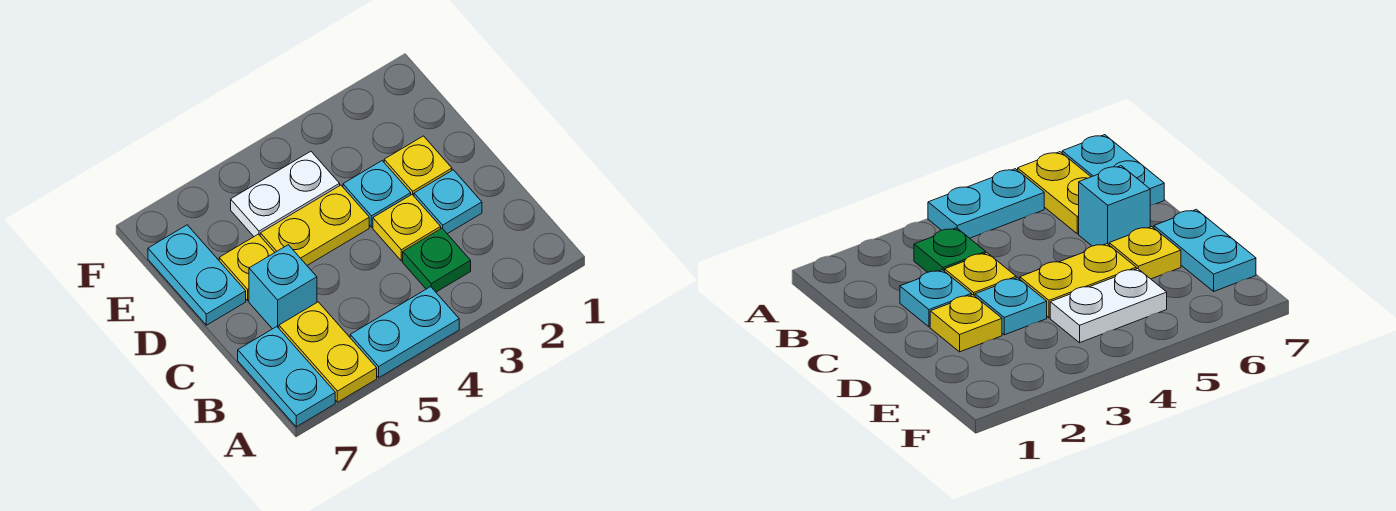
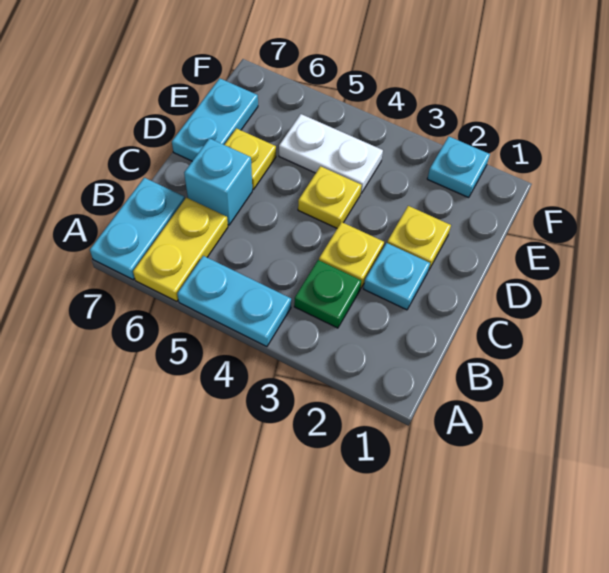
cyan plate D3 level 1 -> cyan plate F2 level 1
yellow plate D4:D5 level 1 -> yellow plate D4 level 1

